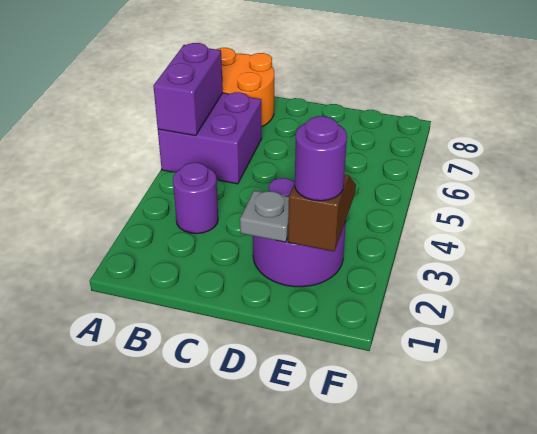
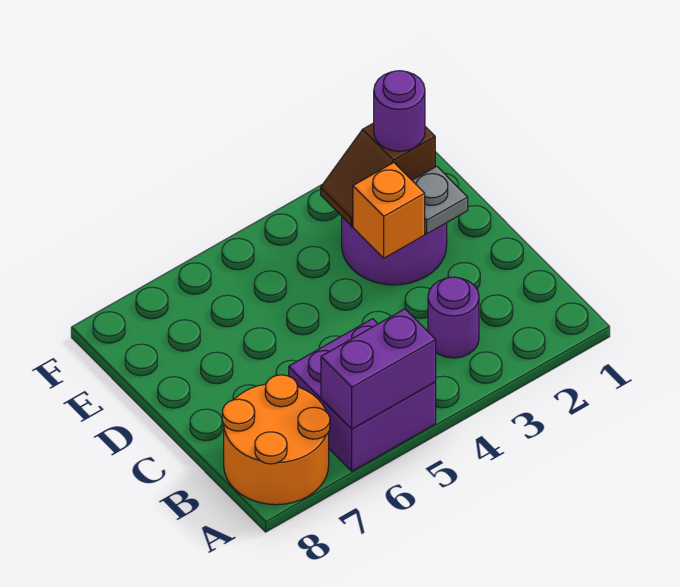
none -> orange brick D3 level 2

